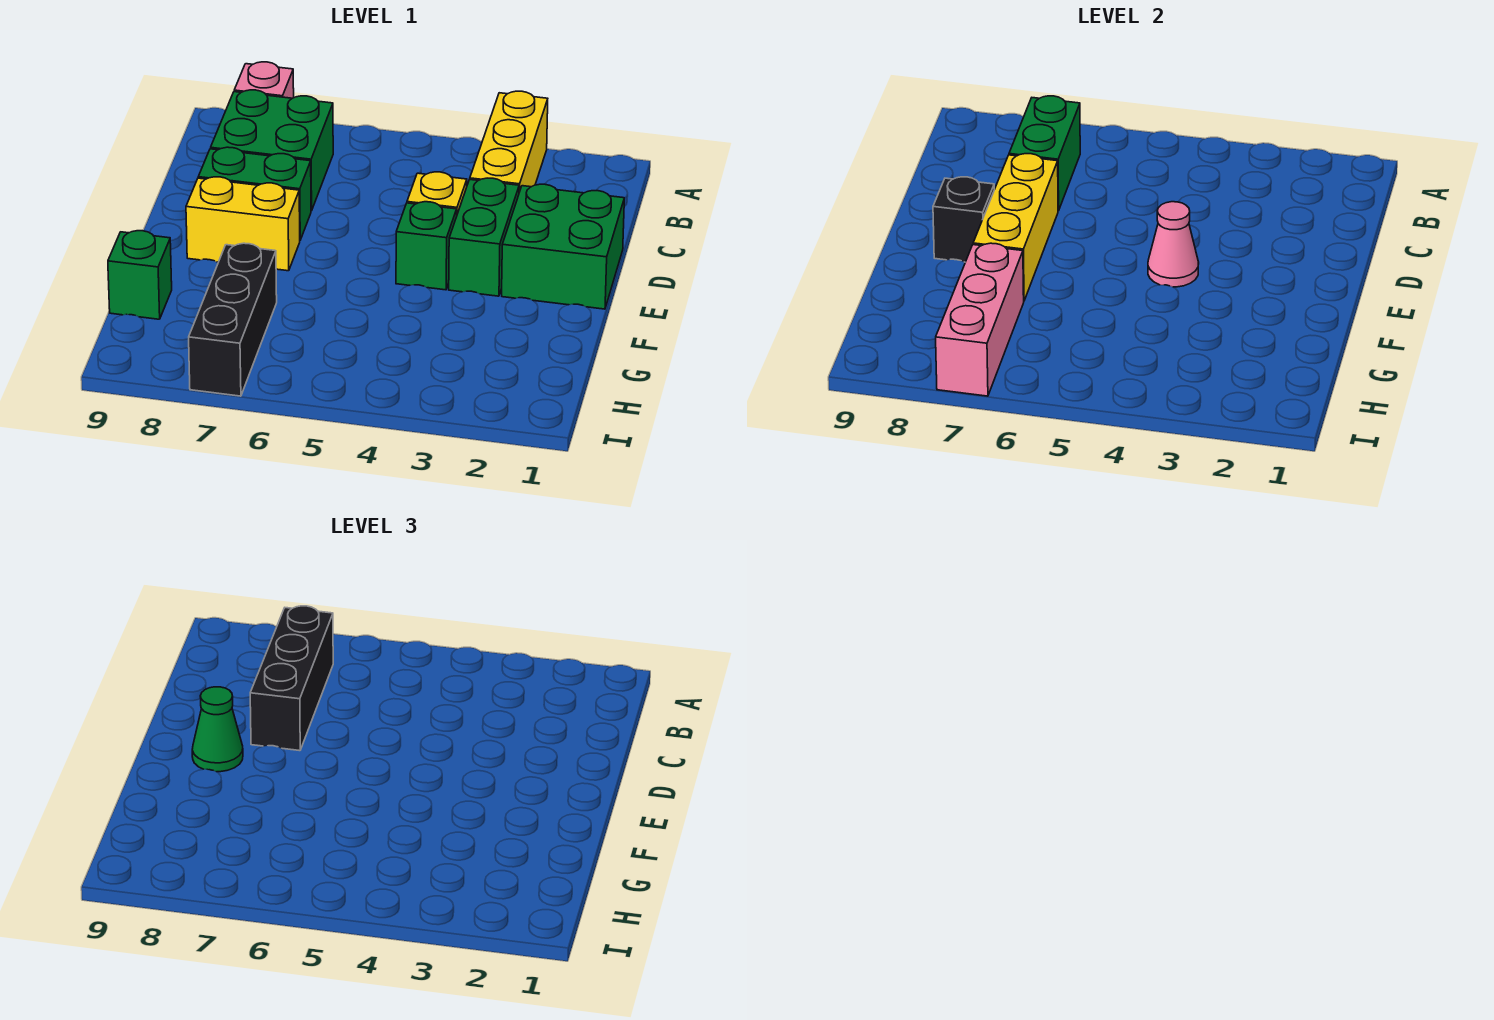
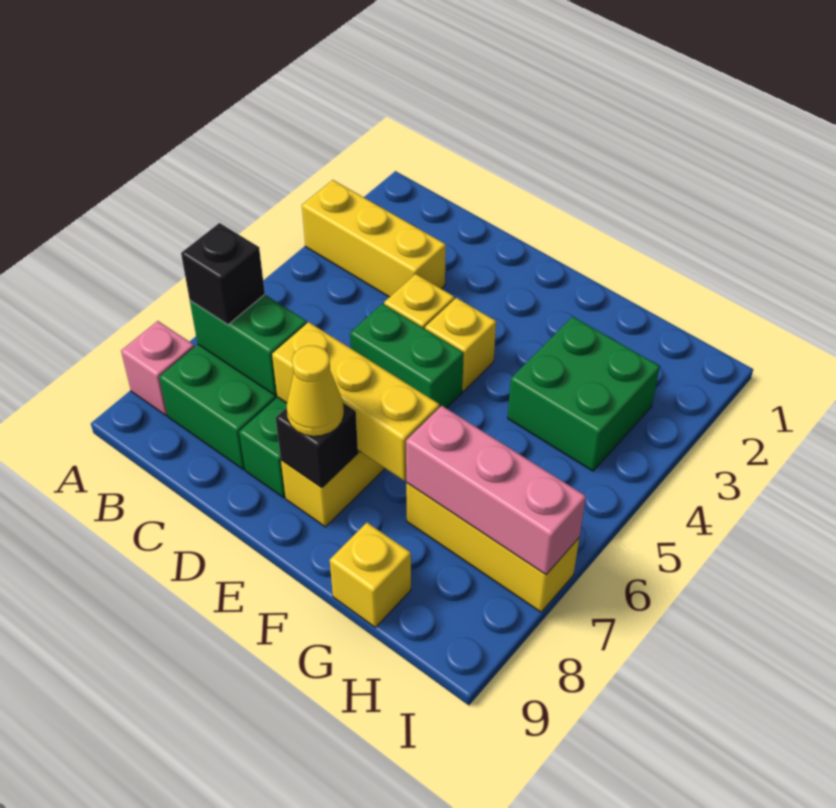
black brick B7:D7 level 3 -> black brick B7 level 3
green brick D1:E2 level 1 -> green brick G3:H4 level 1
green brick D3:E3 level 1 -> green brick D5:E5 level 1
green brick E4 level 1 -> yellow brick E4 level 1
pink cone E4 level 2 -> none
green cone E8 level 3 -> yellow cone E8 level 3
black brick G7:I7 level 1 -> yellow brick G7:I7 level 1
green brick G9 level 1 -> yellow brick G9 level 1

